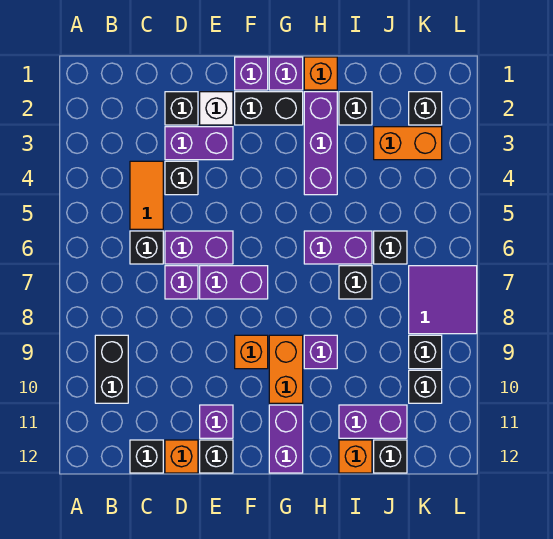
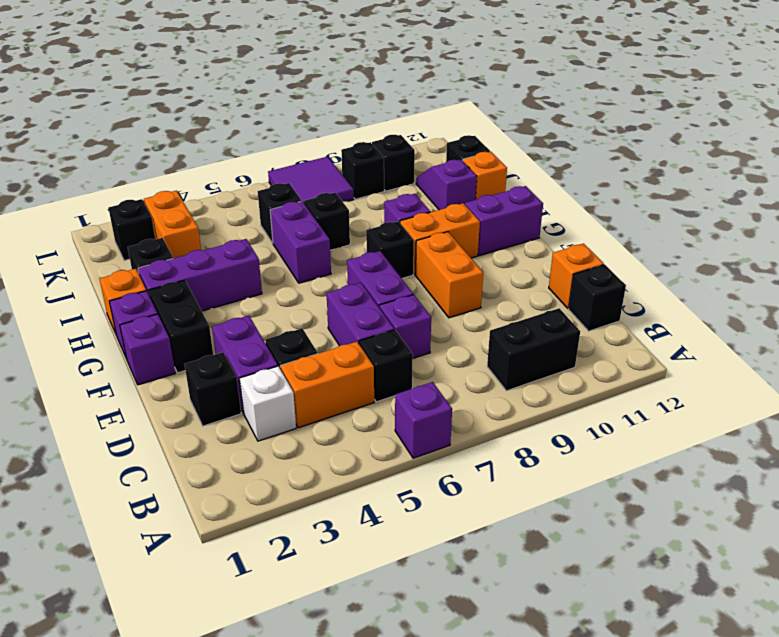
orange tile C4:C5 level 1 -> orange brick C4:C5 level 1
white brick E2 level 1 -> white brick C3 level 1
purple brick E11 level 1 -> purple brick A6 level 1
black brick E12 level 1 -> black brick G8 level 1
orange brick F9 level 1 -> orange brick E9:F9 level 1
purple brick I11:J11 level 1 -> purple slope I11:J11 level 1 top I

